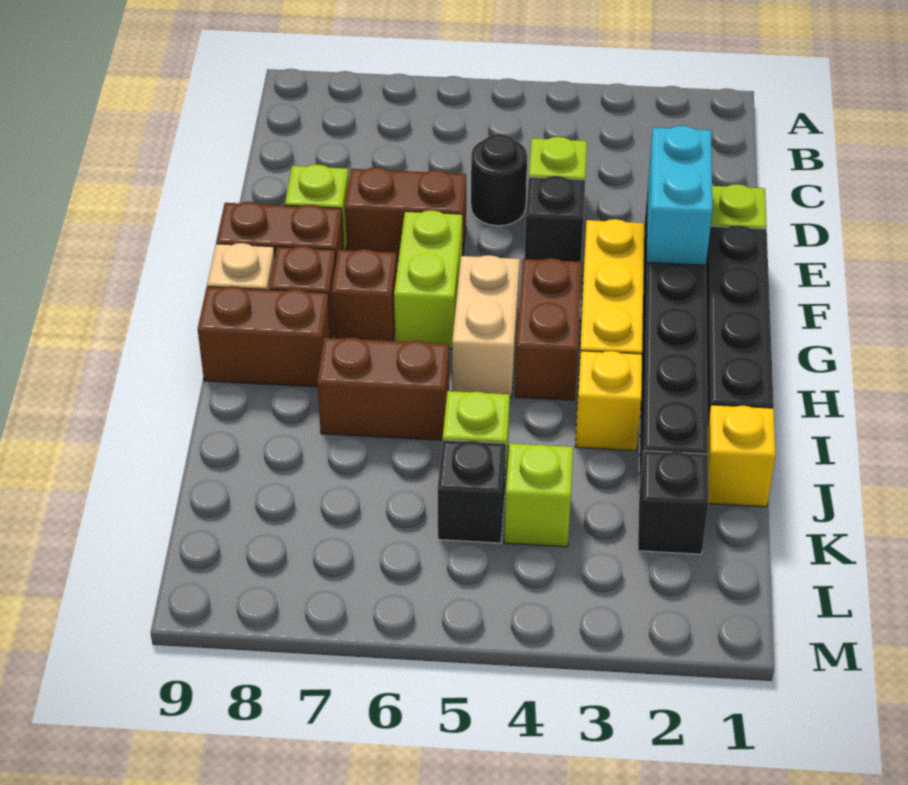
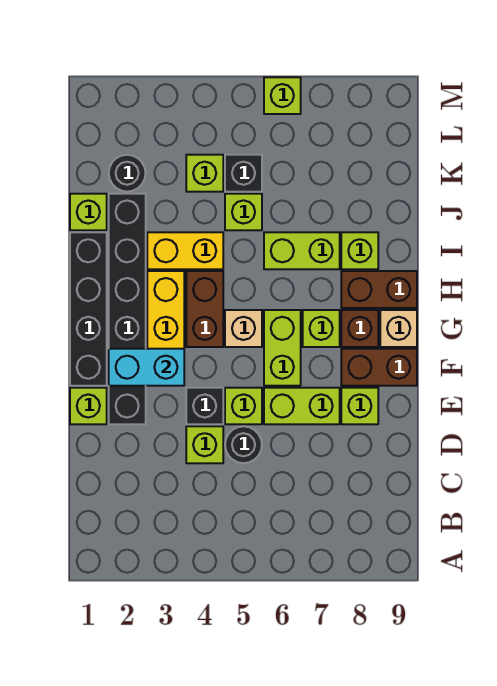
cyan brick E2:F2 level 2 -> cyan brick F2:F3 level 2
none -> lime brick E5 level 1
brown brick E6:E7 level 1 -> lime brick E6:E7 level 1
tan brick G5:H5 level 1 -> tan brick G5 level 1
brown brick G7 level 1 -> lime brick G7 level 1
yellow brick I3 level 1 -> yellow brick I3:I4 level 1
brown brick I6:I7 level 1 -> lime brick I6:I7 level 1
none -> lime brick I8 level 1
yellow brick J1 level 1 -> lime brick J1 level 1
black brick K2 level 1 -> black round brick K2 level 1
none -> lime brick M6 level 1

